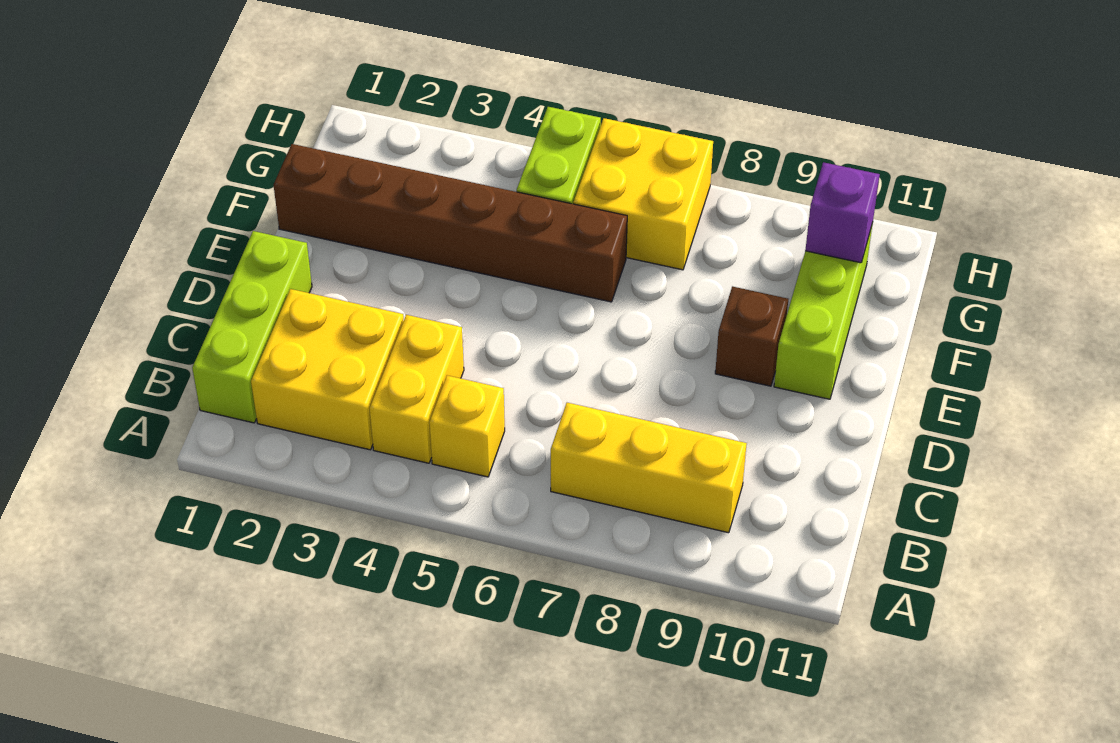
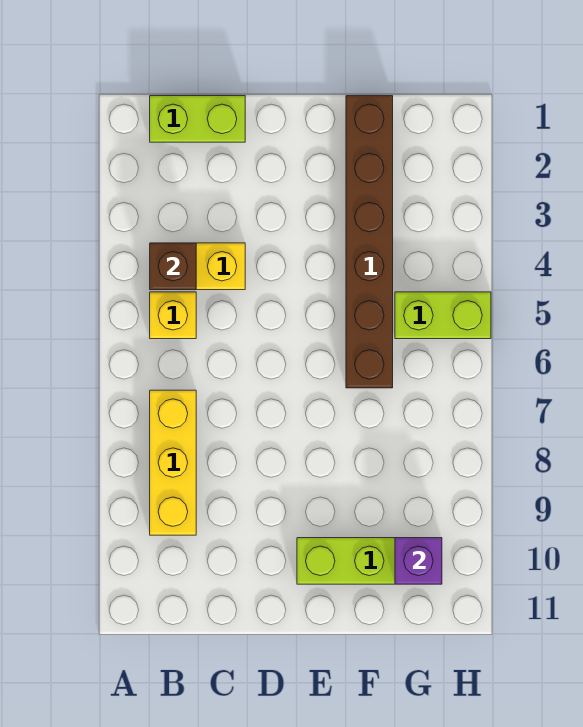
lime brick B1:D1 level 1 -> lime brick B1:C1 level 1
yellow brick B2:C3 level 1 -> none
brown brick E9 level 1 -> brown brick B4 level 2
yellow brick G6:H7 level 1 -> none

